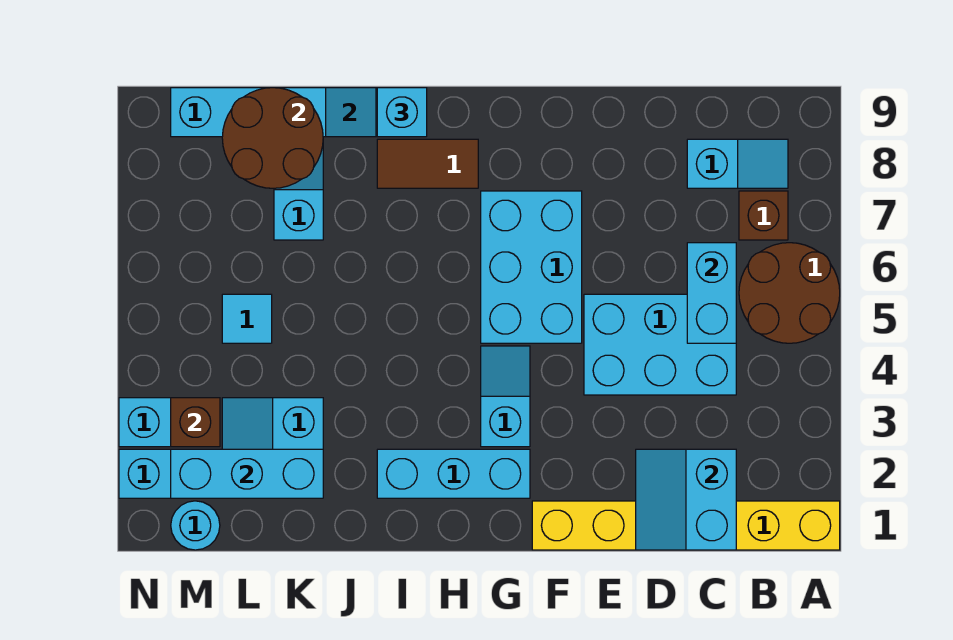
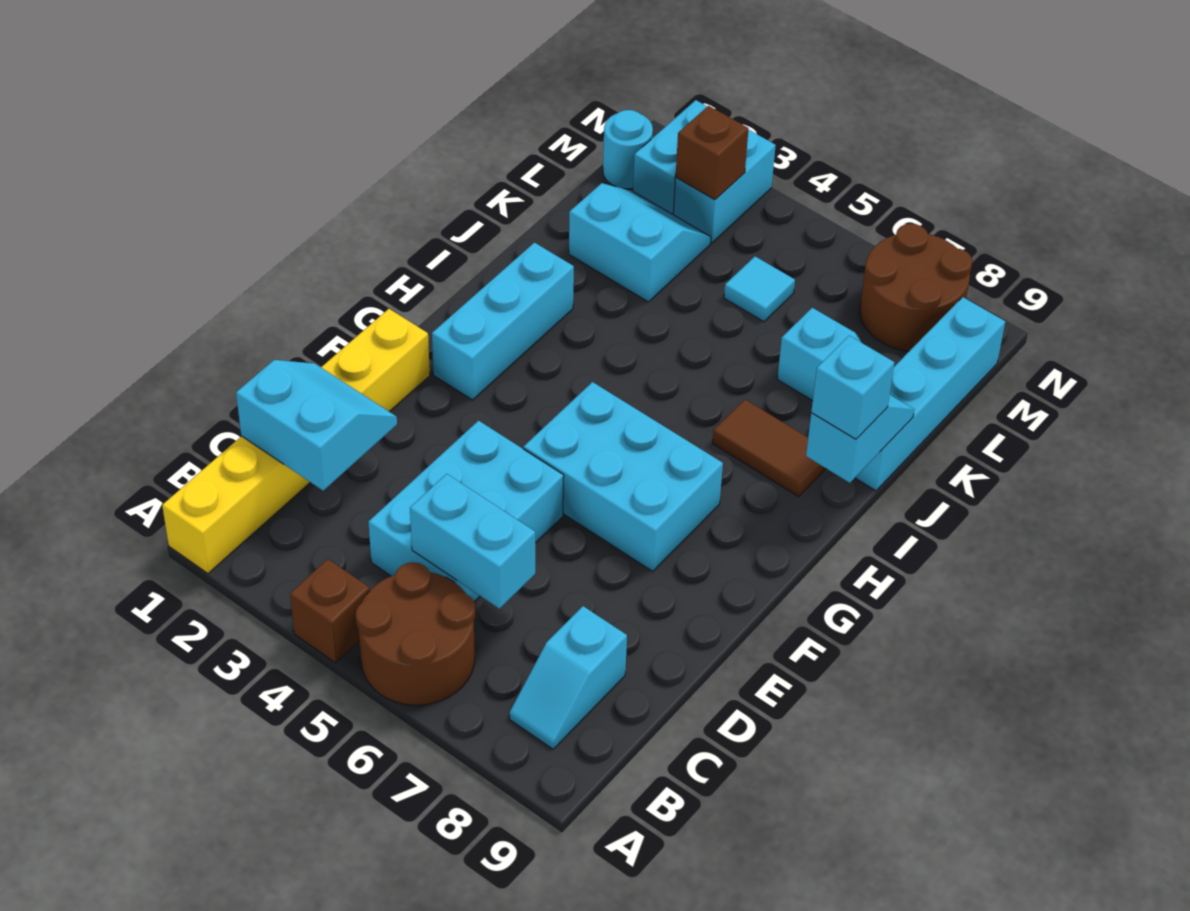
brown brick B7 level 1 -> brown brick A4 level 1
cyan slope G3:G4 level 1 top 3 -> none
brown tile H8:I8 level 1 -> brown tile I7:I8 level 1
cyan brick K2:M2 level 2 -> none
brown round brick K8:L9 level 2 -> brown round brick M7:N8 level 1

